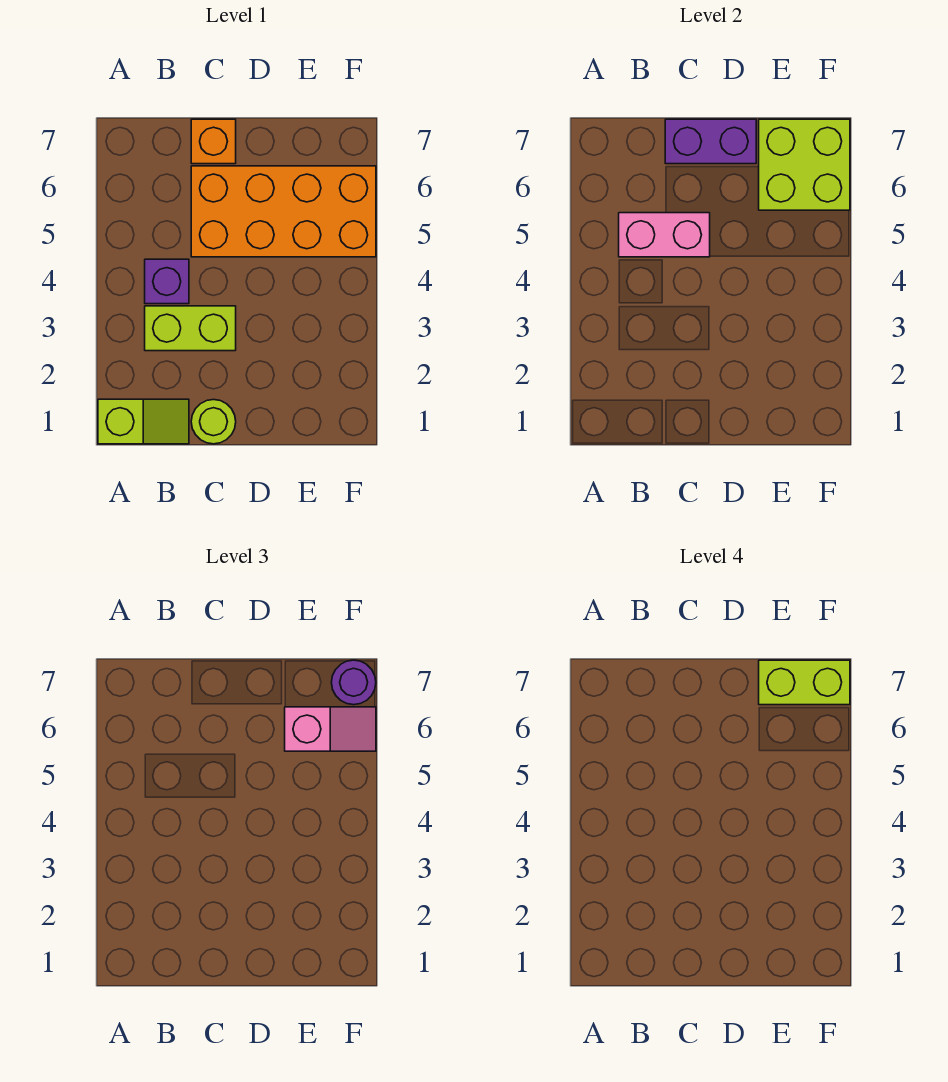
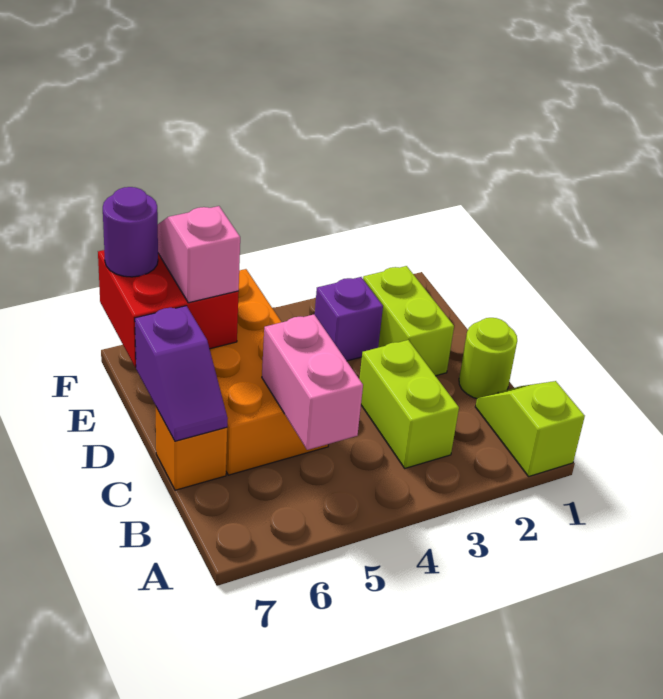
purple brick B4 level 1 -> purple brick E3 level 1
purple brick C7:D7 level 2 -> purple slope C7:D7 level 2 top D
lime brick E6:F7 level 2 -> red brick E6:F7 level 2
lime brick E7:F7 level 4 -> lime brick D2:E2 level 1

